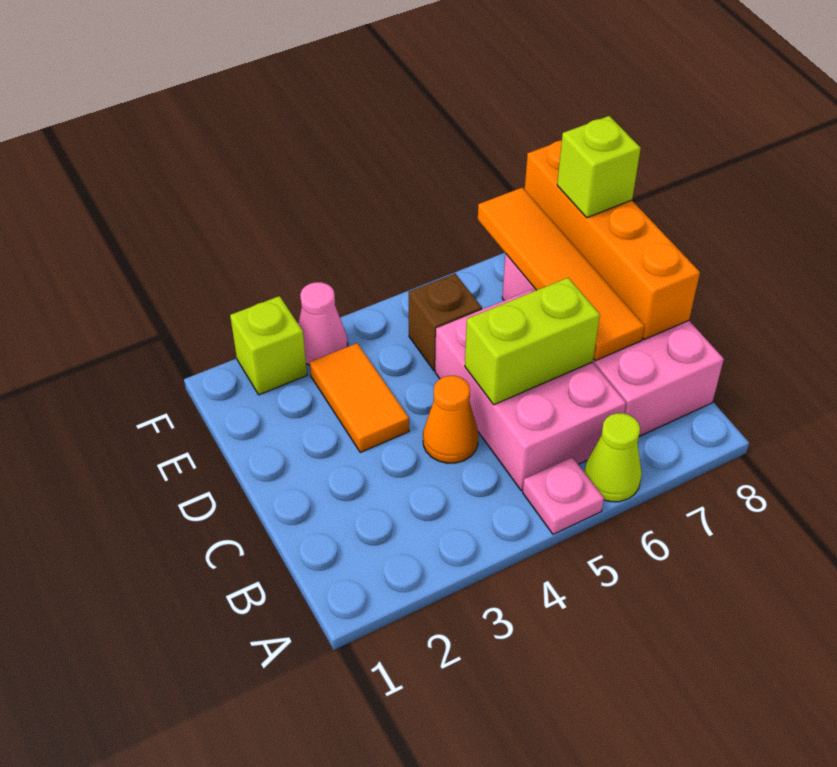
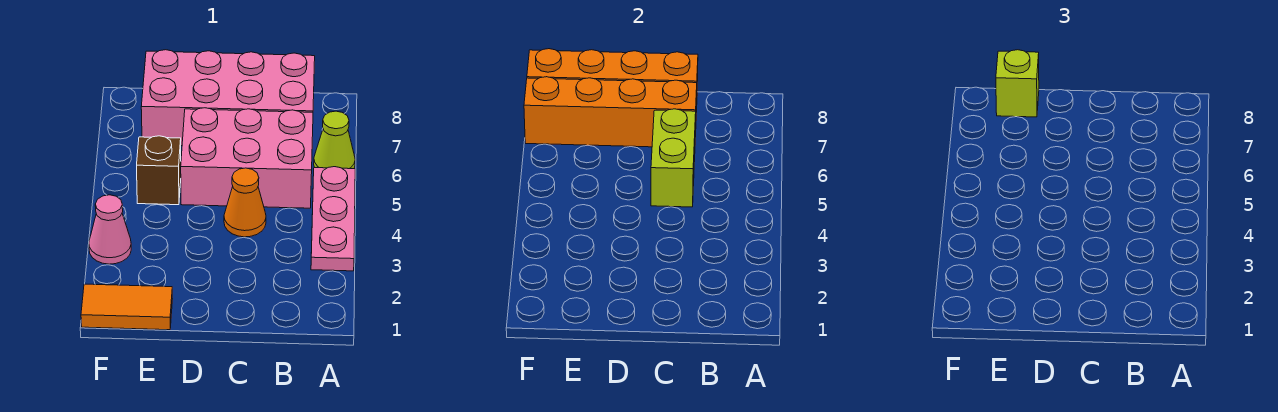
pink plate A5 level 1 -> pink plate A3:A5 level 1
orange tile C7:F7 level 2 -> orange brick C7:F7 level 2
orange tile D3:E3 level 1 -> orange tile E1:F1 level 1
lime brick F2 level 1 -> none

